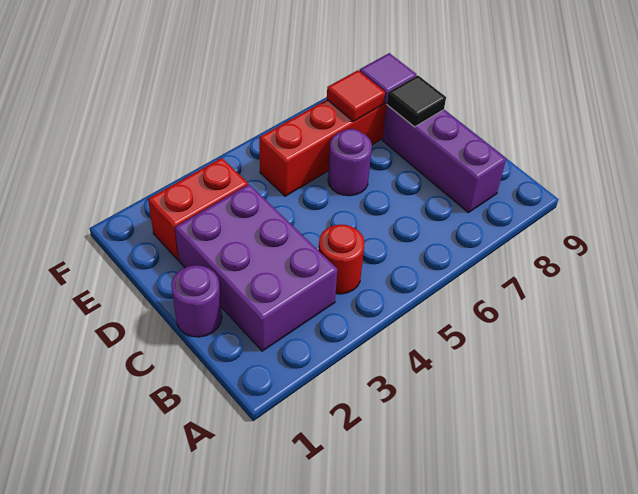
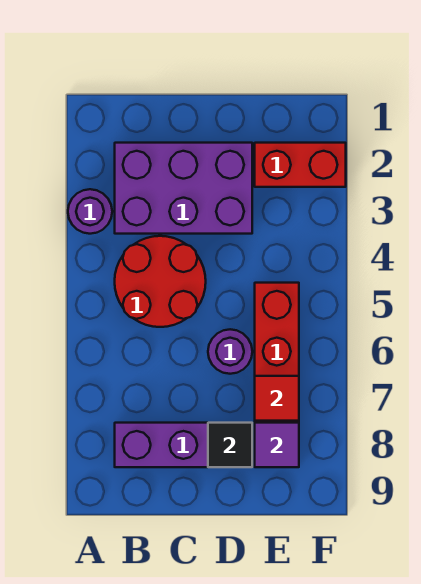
red round brick B4 level 1 -> red round brick B4:C5 level 1
purple round brick C1 level 1 -> purple round brick A3 level 1
red brick E2:E3 level 1 -> red brick E2:F2 level 1

